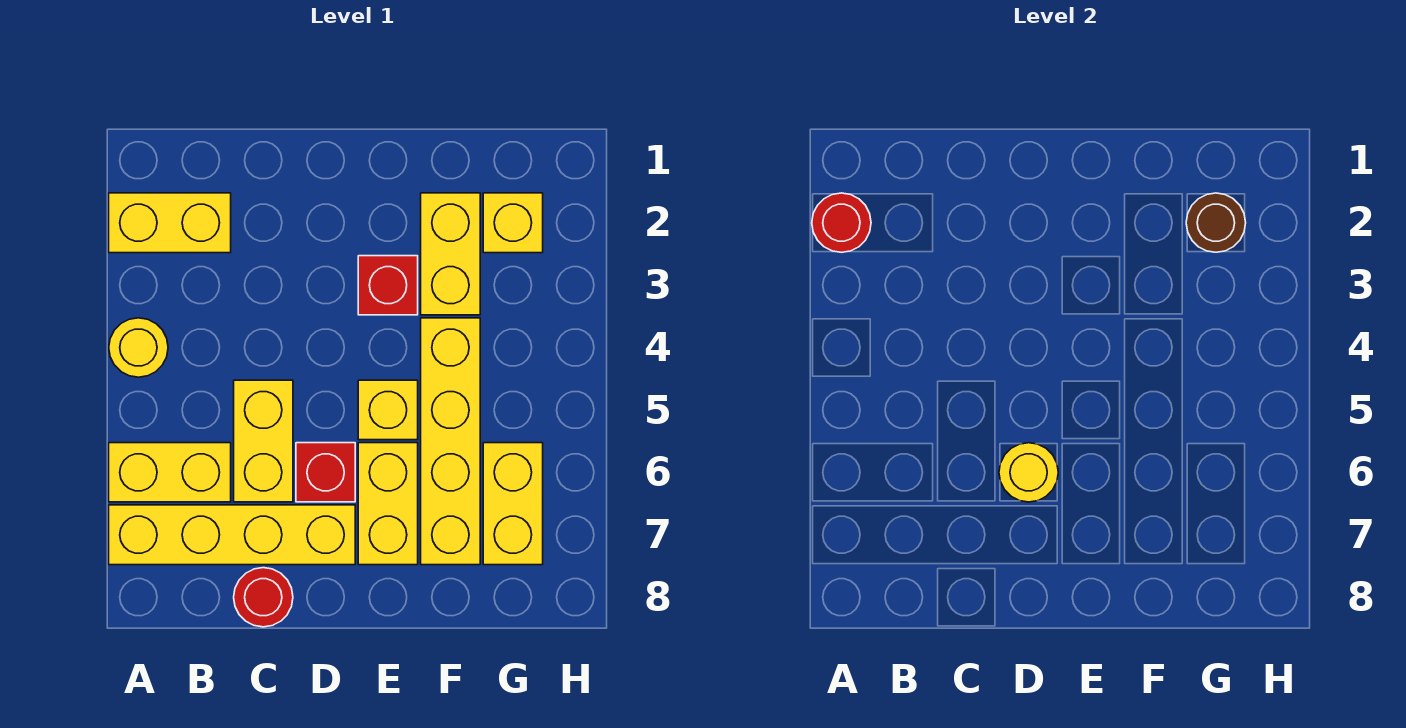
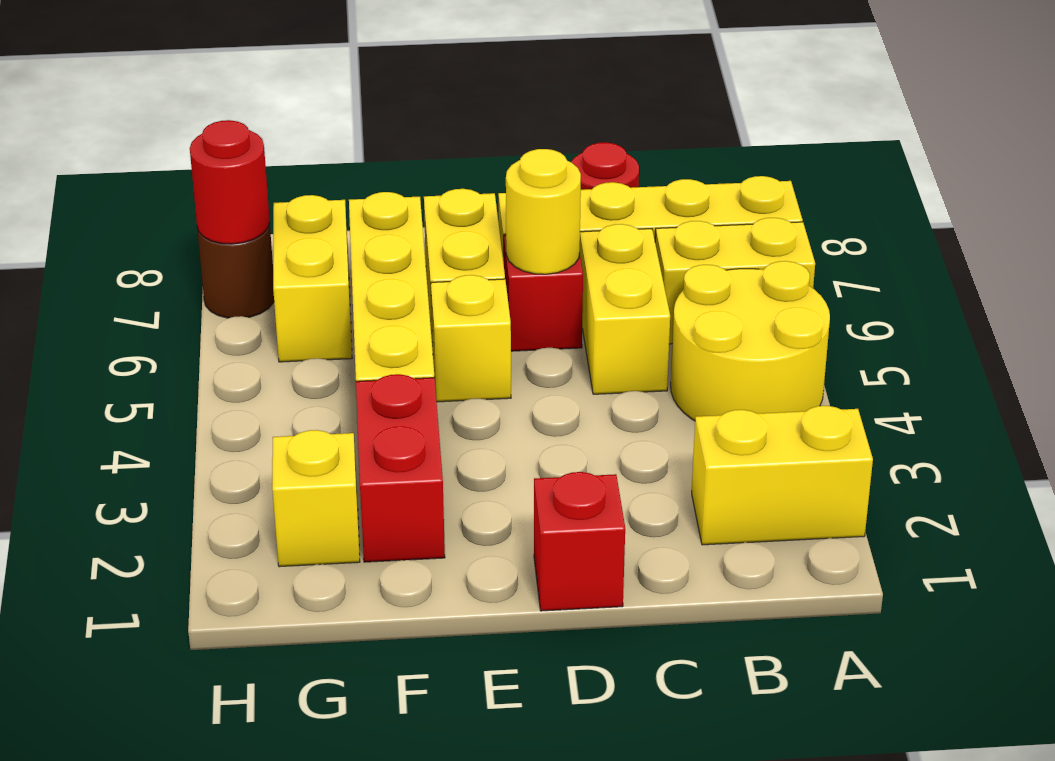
red round brick A2 level 2 -> red round brick H7 level 2
yellow round brick A4 level 1 -> yellow round brick A4:B5 level 1
red brick E3 level 1 -> red brick D1 level 1
yellow brick F2:F3 level 1 -> red brick F2:F3 level 1
brown round brick G2 level 2 -> brown round brick H7 level 1

